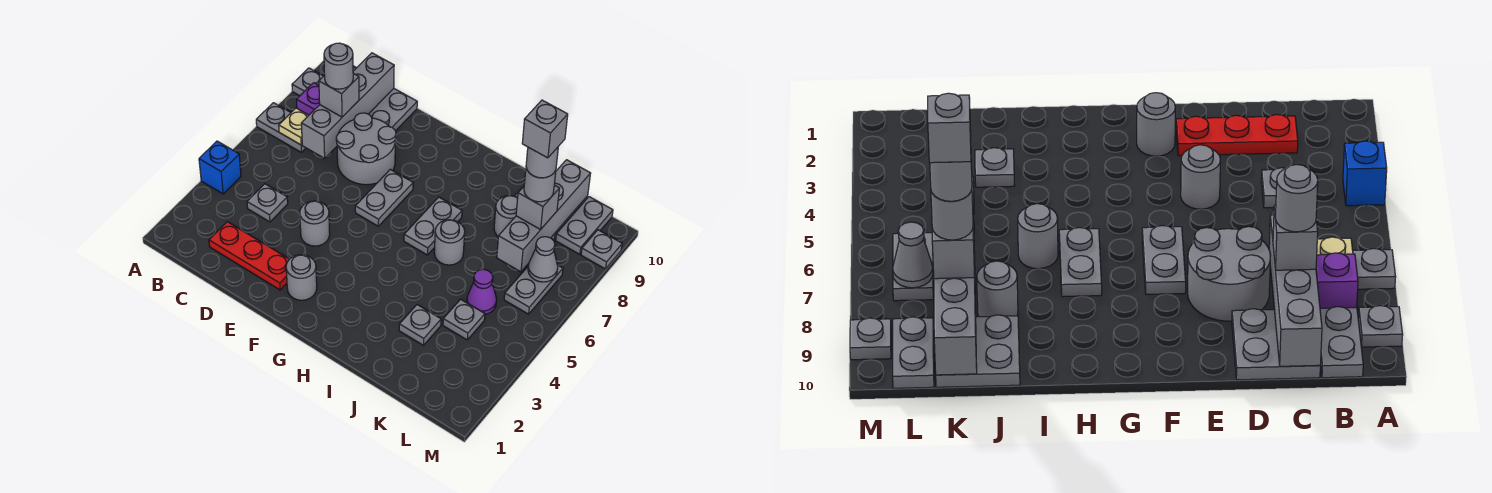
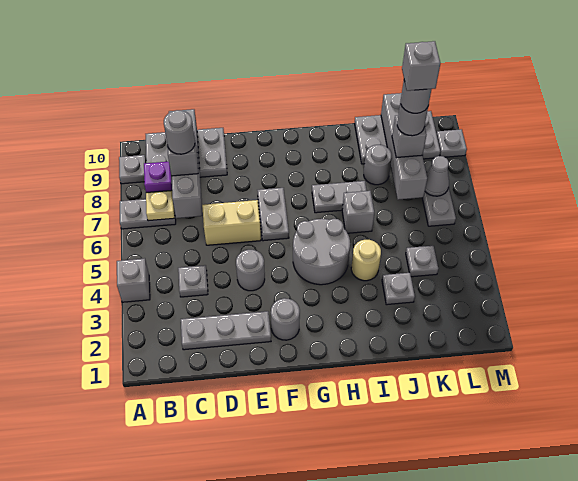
blue brick A4 level 1 -> grey brick A4 level 1
red plate C2:E2 level 1 -> grey plate C2:E2 level 1
none -> tan brick D6:E6 level 1
grey round brick D7:E8 level 1 -> grey round brick G4:H5 level 1
grey plate H6:H7 level 1 -> grey plate H7:I7 level 1
none -> tan round brick I4 level 1
grey round brick I6 level 1 -> grey brick I6 level 1
purple cone K5 level 1 -> none

